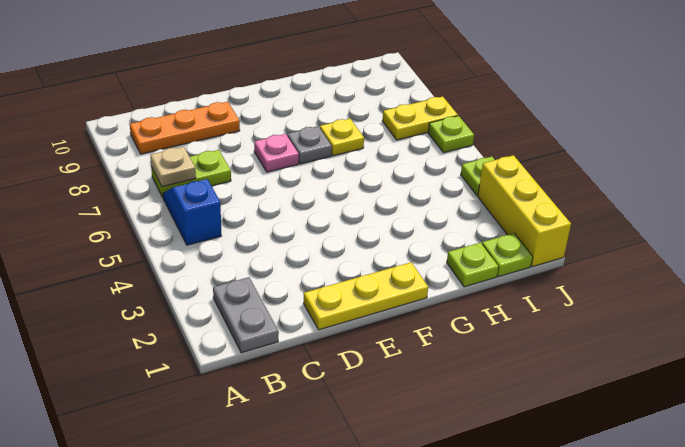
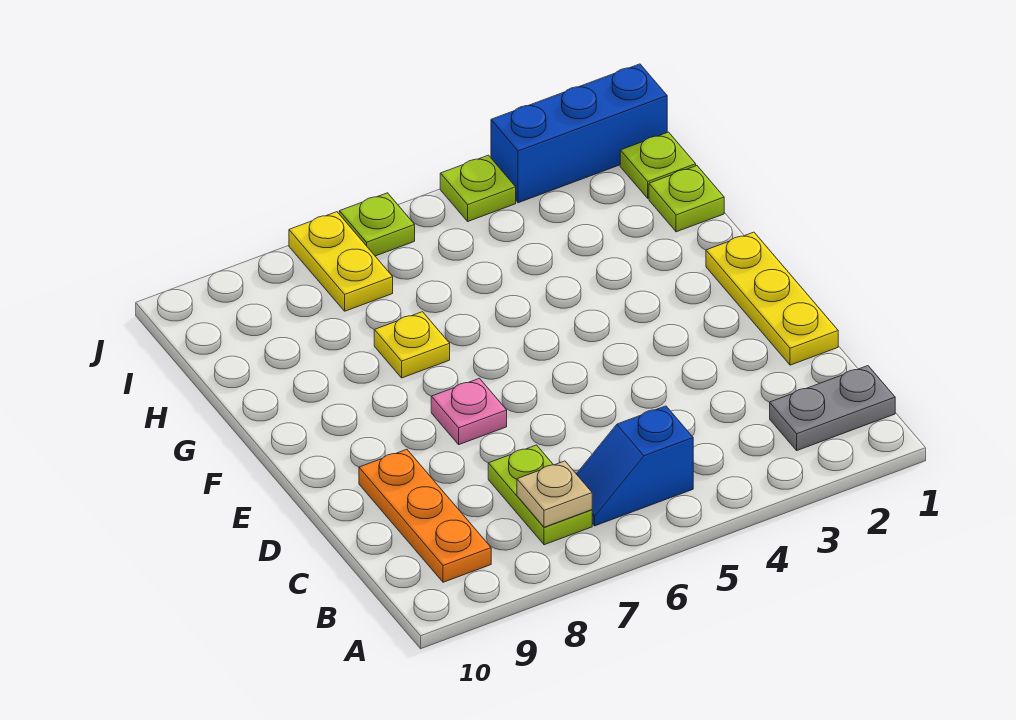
grey plate F7 level 1 -> none
yellow brick J1:J3 level 1 -> blue brick J1:J3 level 1

